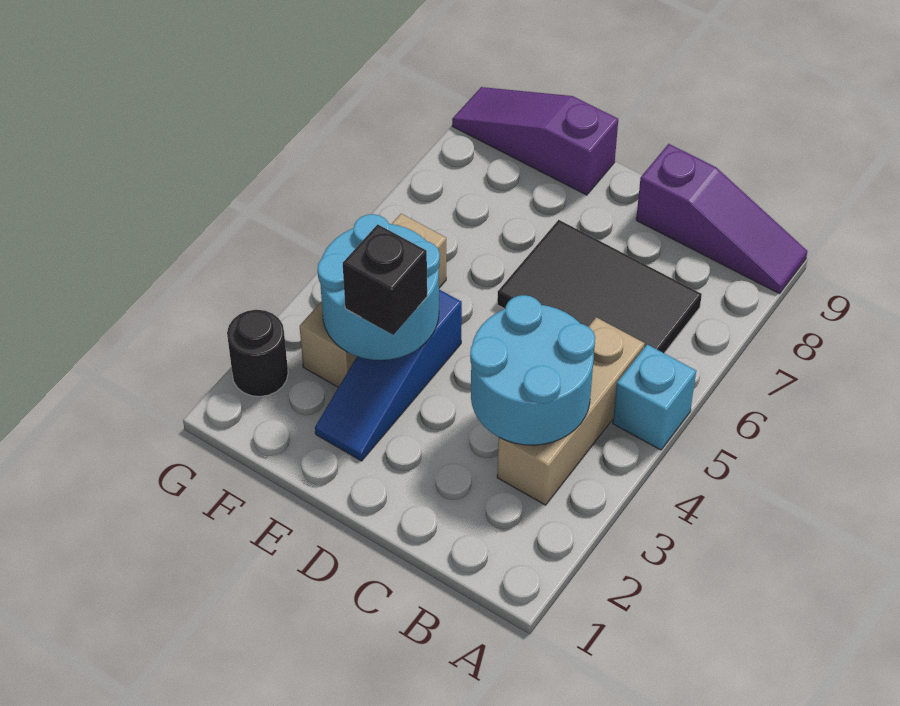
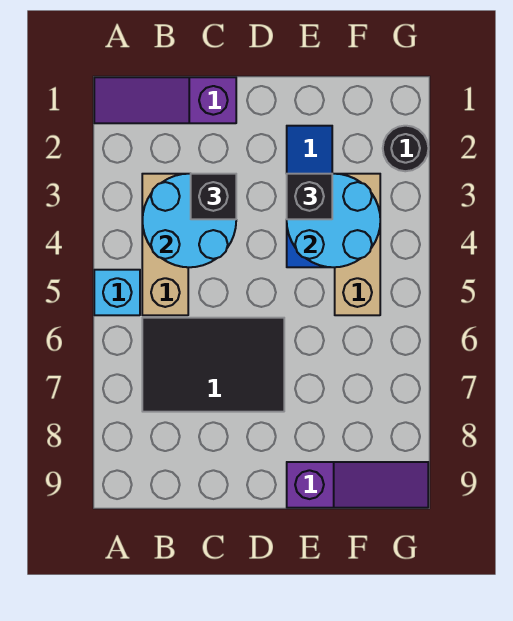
purple slope A9:C9 level 1 top C -> purple slope A1:C1 level 1 top C
none -> black brick C3 level 3

